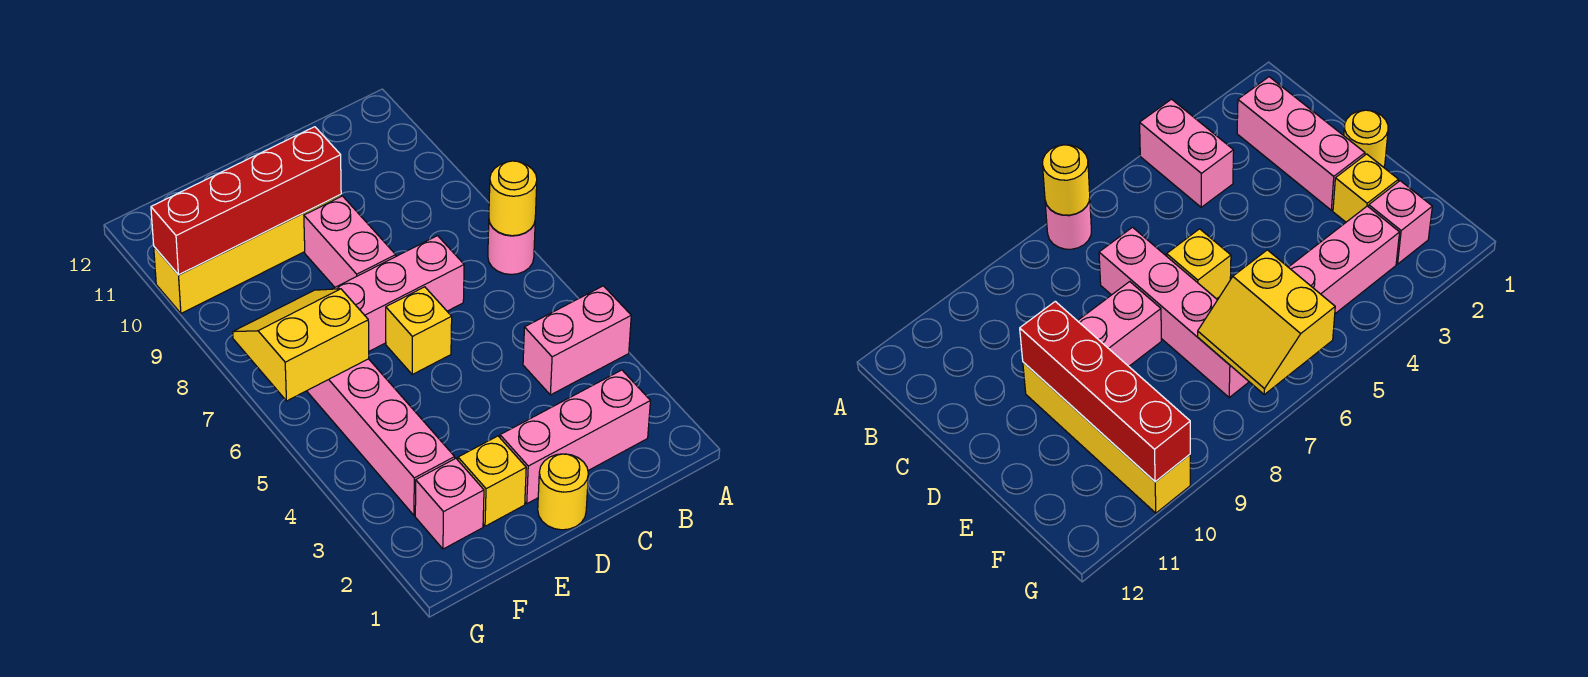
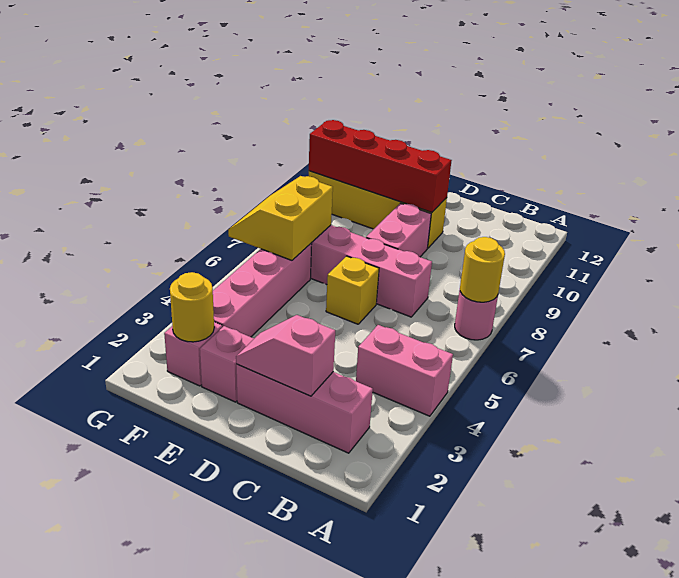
none -> pink slope C2:D2 level 2 top C
yellow round brick D1 level 1 -> yellow round brick F2 level 2
yellow brick E2 level 1 -> pink brick E2 level 1
yellow slope F6:G7 level 2 top 6 -> yellow slope F6:G7 level 2 top F

